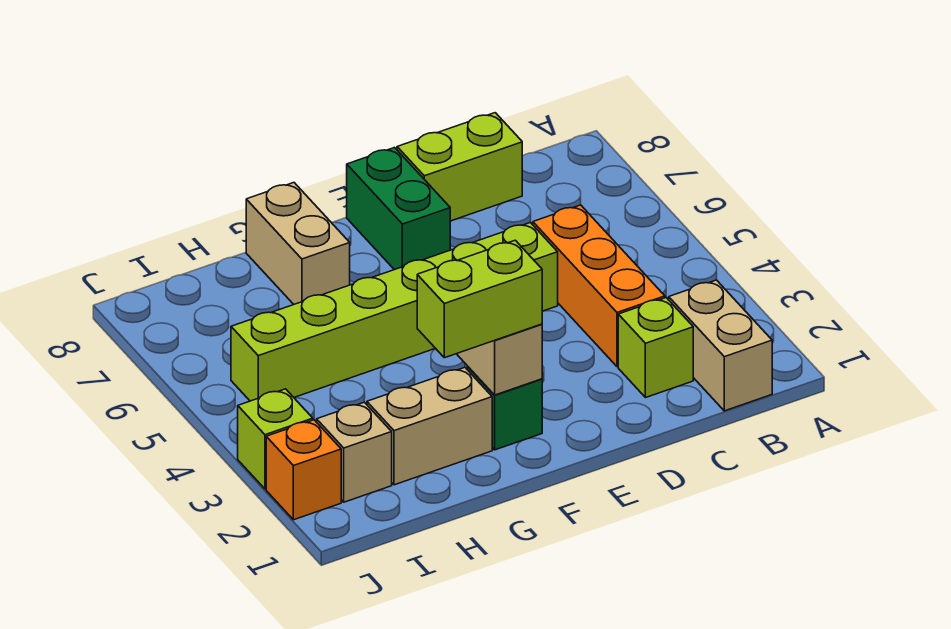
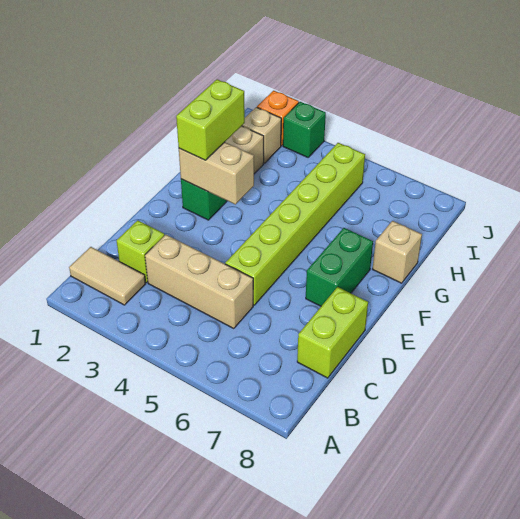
tan brick B1:B2 level 1 -> tan tile B1:B2 level 1
orange brick C3:C5 level 1 -> tan brick C3:C5 level 1
green brick E7:E8 level 1 -> green brick E7:F7 level 1
tan brick G7:G8 level 1 -> tan brick G8 level 1
lime brick J3 level 1 -> green brick J3 level 1

